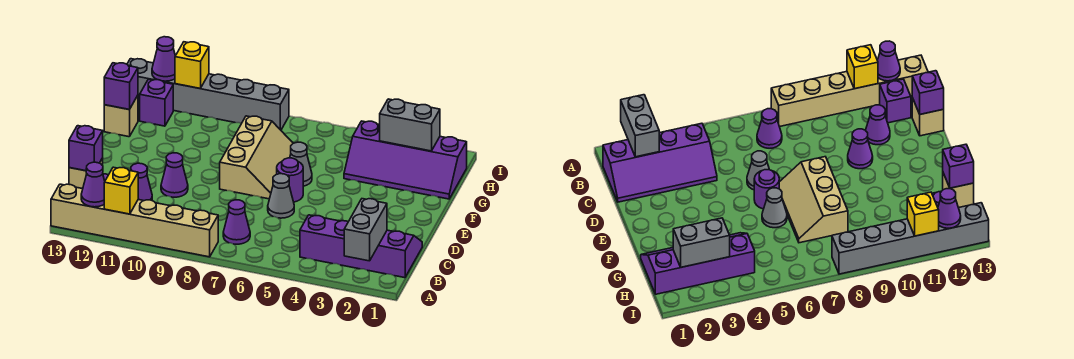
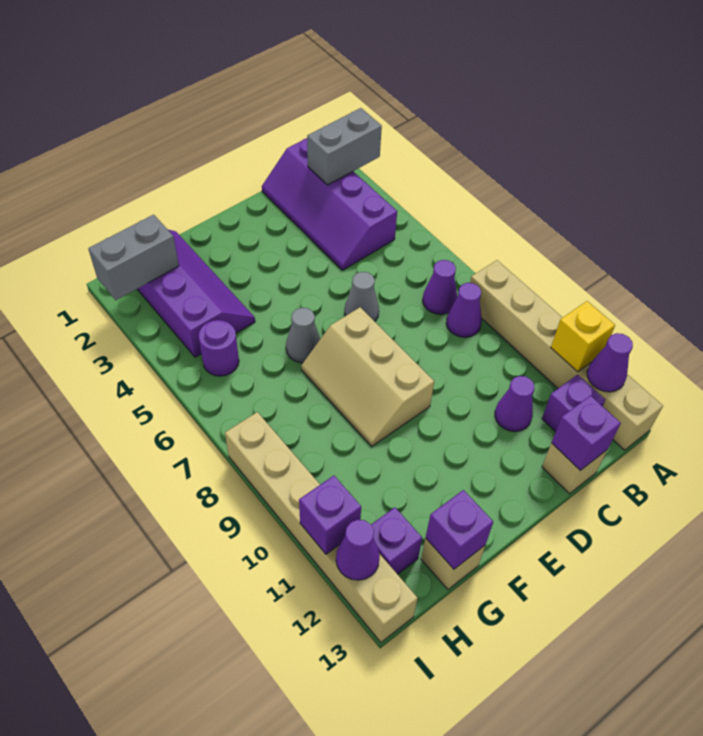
purple cone D10 level 1 -> purple cone B8 level 1
purple round brick E6 level 1 -> purple round brick H5 level 1
tan slope E7:G8 level 1 top 8 -> tan slope E7:F9 level 1 top E
grey brick H2:H3 level 2 -> grey brick H2:I2 level 2
grey brick I8:I13 level 1 -> tan brick I8:I13 level 1
yellow brick I11 level 2 -> purple brick I11 level 2

